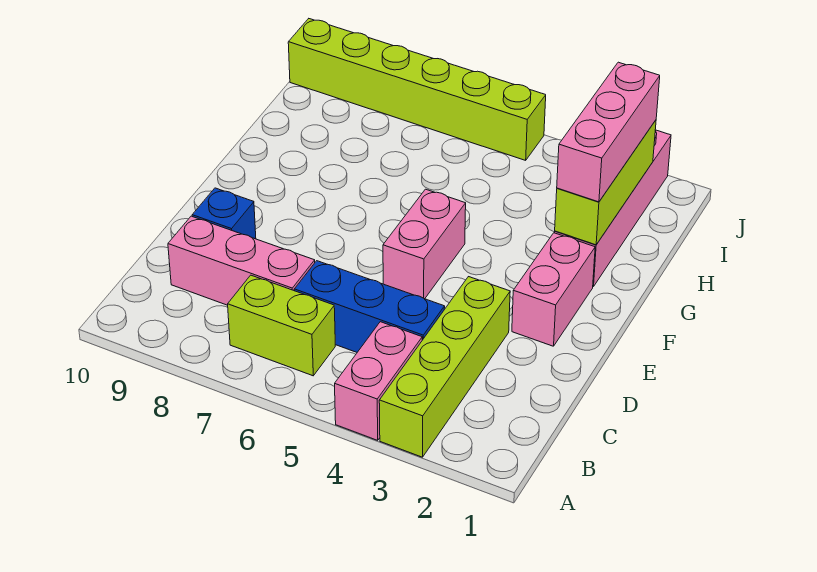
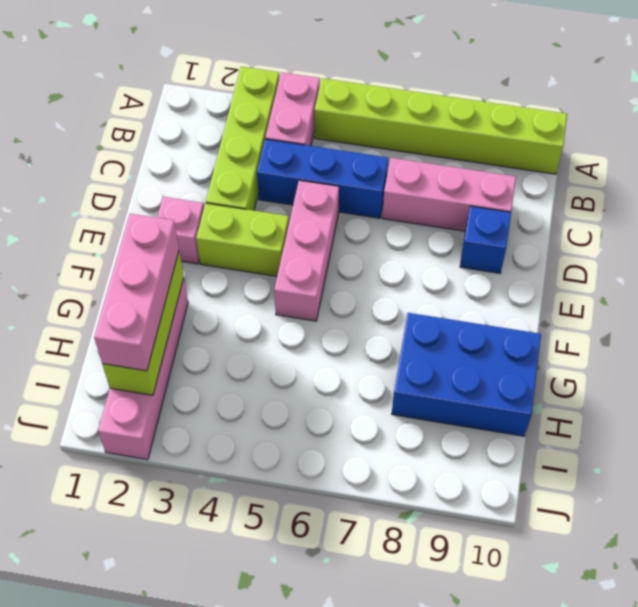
lime brick B6:B7 level 1 -> lime brick E3:E4 level 1
pink brick E2:F2 level 1 -> pink brick E2 level 1
pink brick E5:F5 level 1 -> pink brick D5:F5 level 1
none -> blue brick G8:H10 level 1
lime brick J5:J10 level 1 -> lime brick A5:A10 level 1

